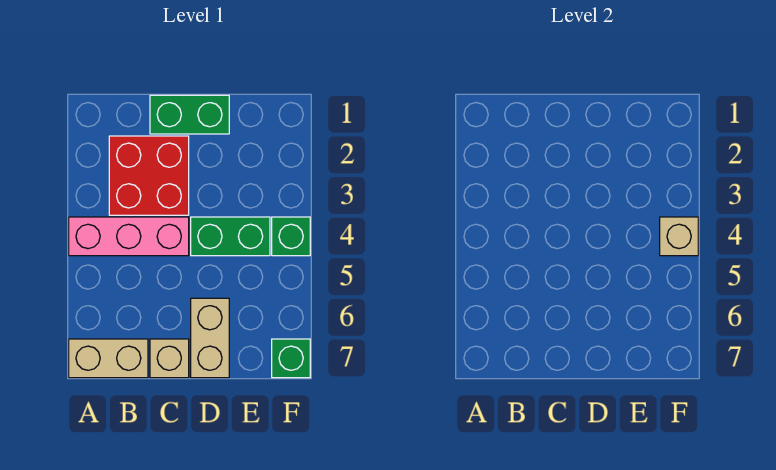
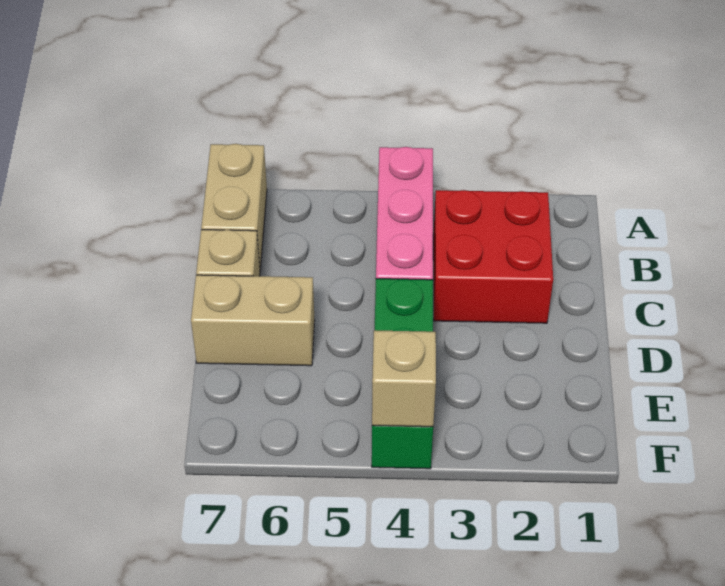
green brick C1:D1 level 1 -> none
green brick F7 level 1 -> none

